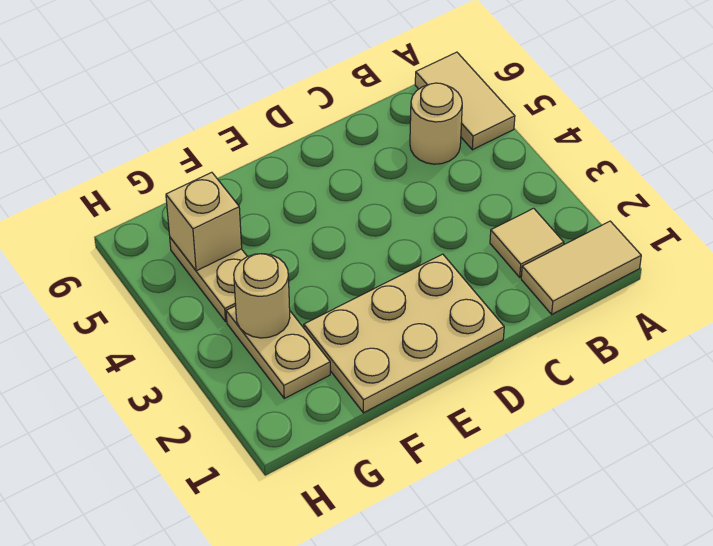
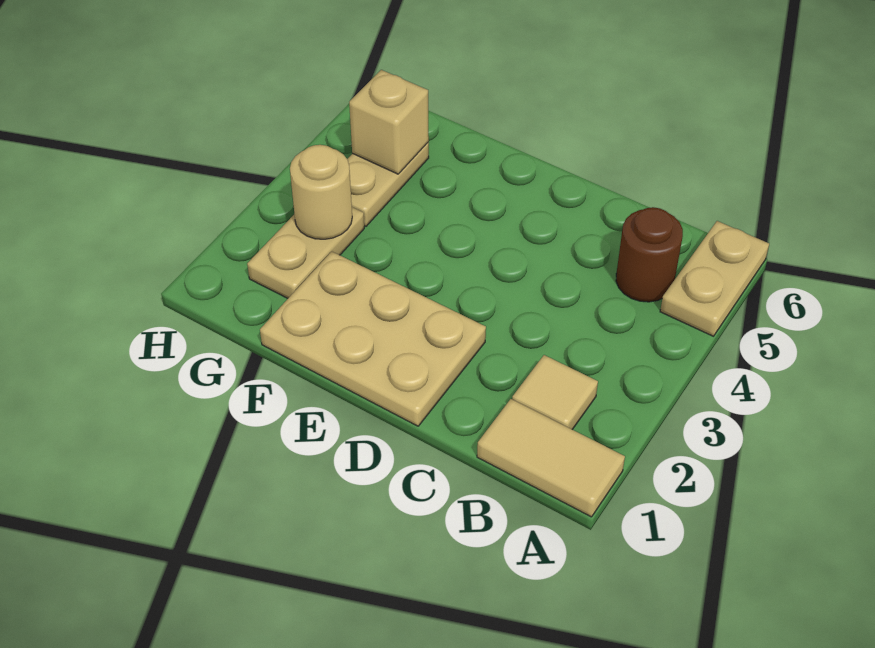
tan tile A5:A6 level 1 -> tan plate A5:A6 level 1
tan round brick B5 level 1 -> brown round brick B5 level 1

